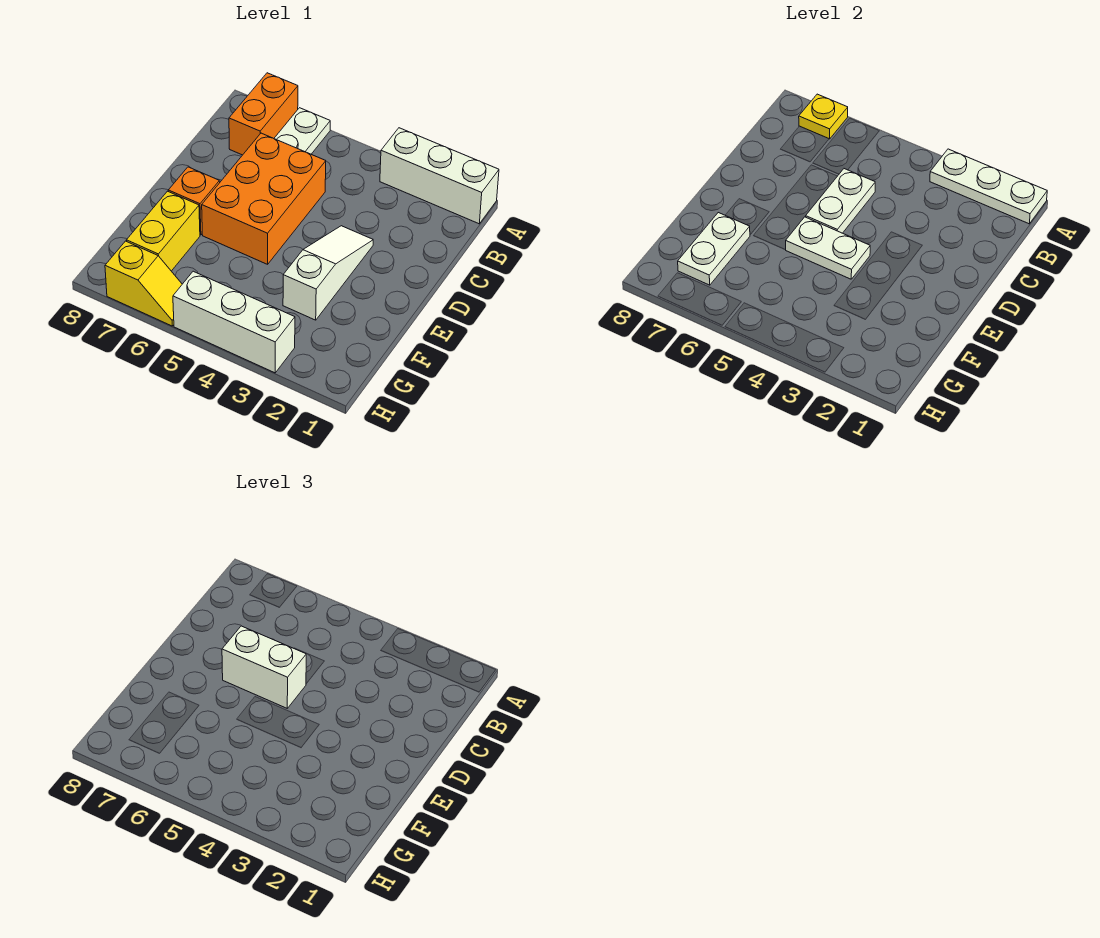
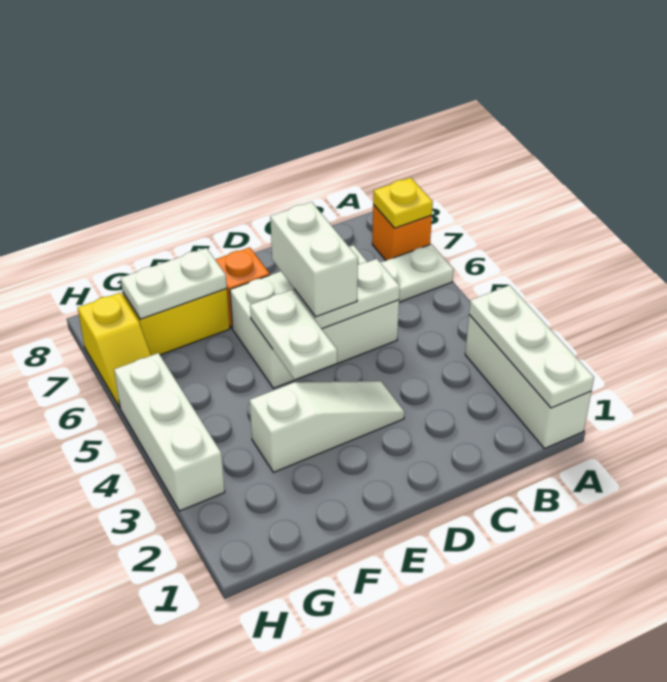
orange brick A7:B7 level 1 -> orange brick A7 level 1
orange brick C5:E6 level 1 -> white brick C5:E6 level 1

